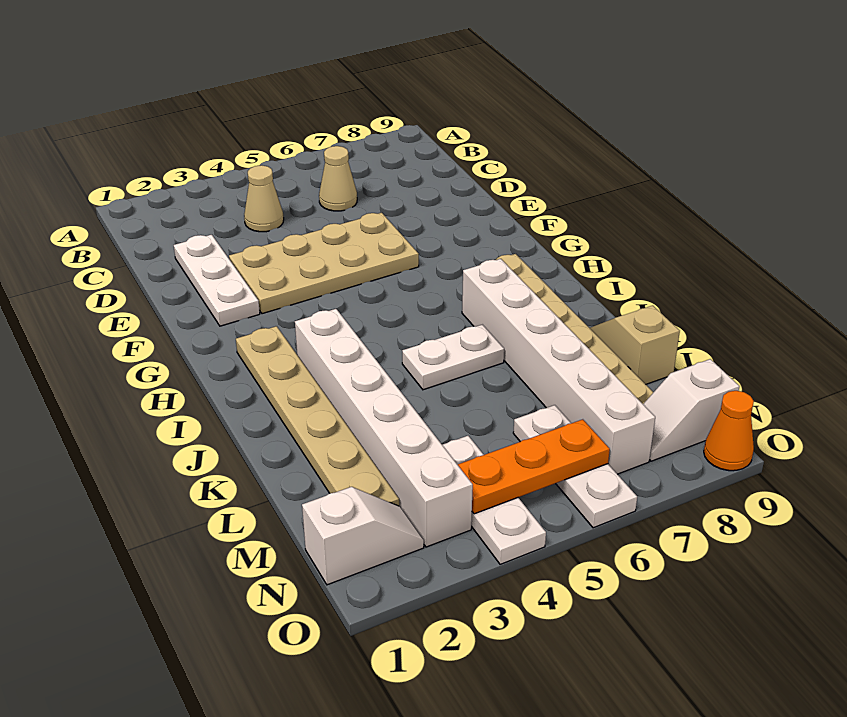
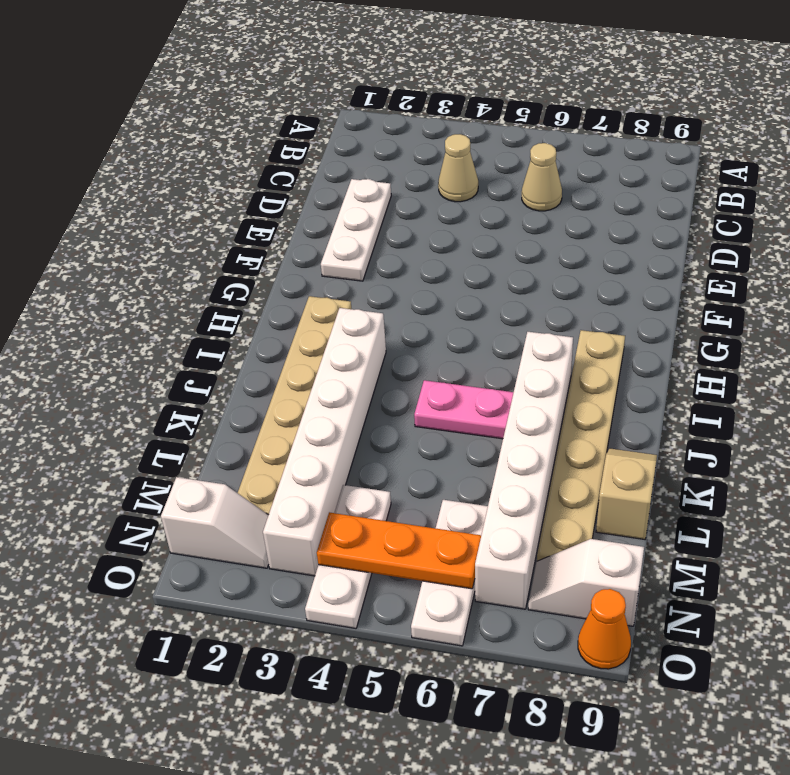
tan plate E3:F6 level 1 -> none
white plate J5:J6 level 1 -> pink plate J5:J6 level 1

